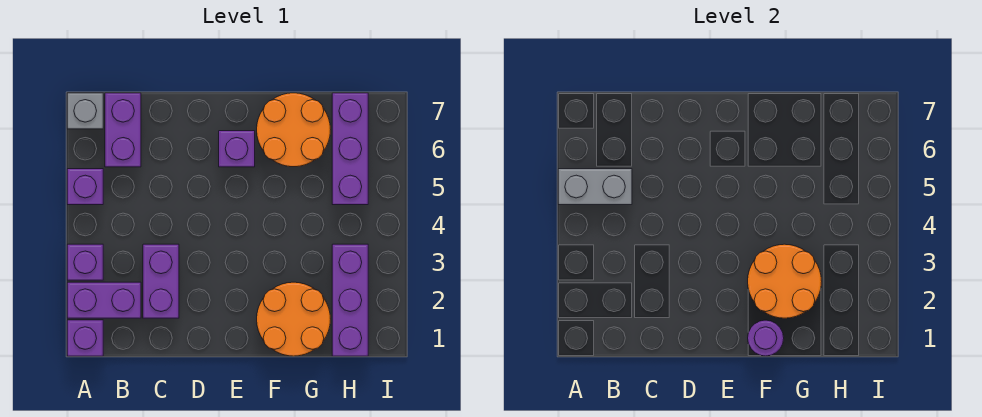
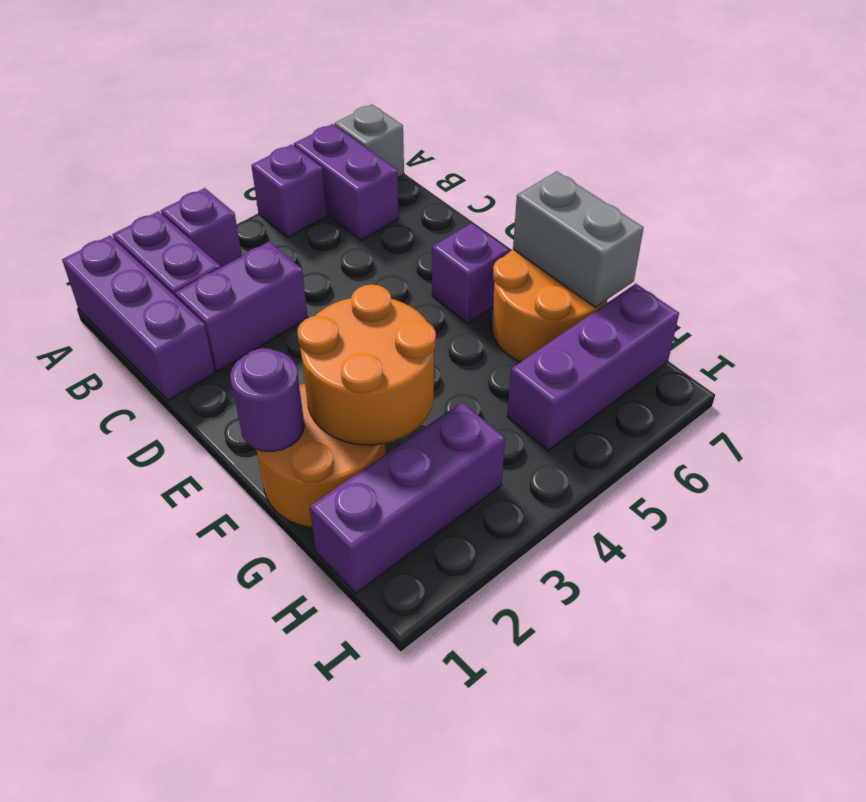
purple brick A1 level 1 -> purple brick A1:C1 level 1
grey brick A5:B5 level 2 -> grey brick F7:G7 level 2
purple brick B6:B7 level 1 -> purple brick A6:B6 level 1

